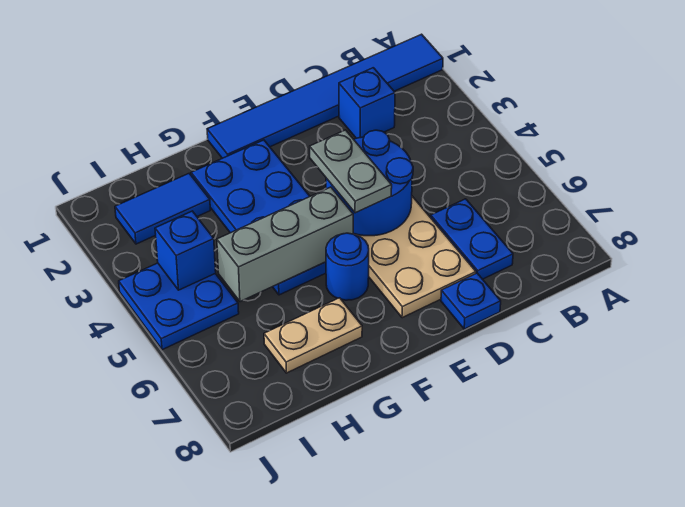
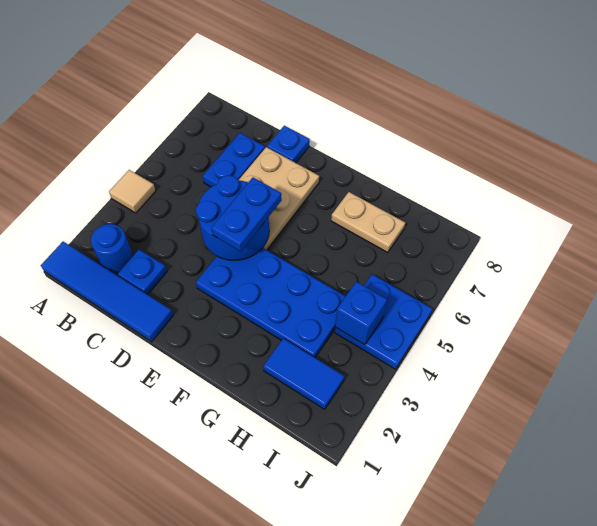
blue tile A1:F1 level 1 -> blue tile A1:D1 level 1
none -> tan tile A4 level 1
blue brick C2 level 1 -> blue plate C2 level 1
grey plate E4:E5 level 3 -> blue plate E4:E5 level 3
blue plate F2:G5 level 1 -> blue plate E3:H4 level 1
grey brick F5:H5 level 2 -> none
blue round brick F6 level 1 -> blue round brick B2 level 1

